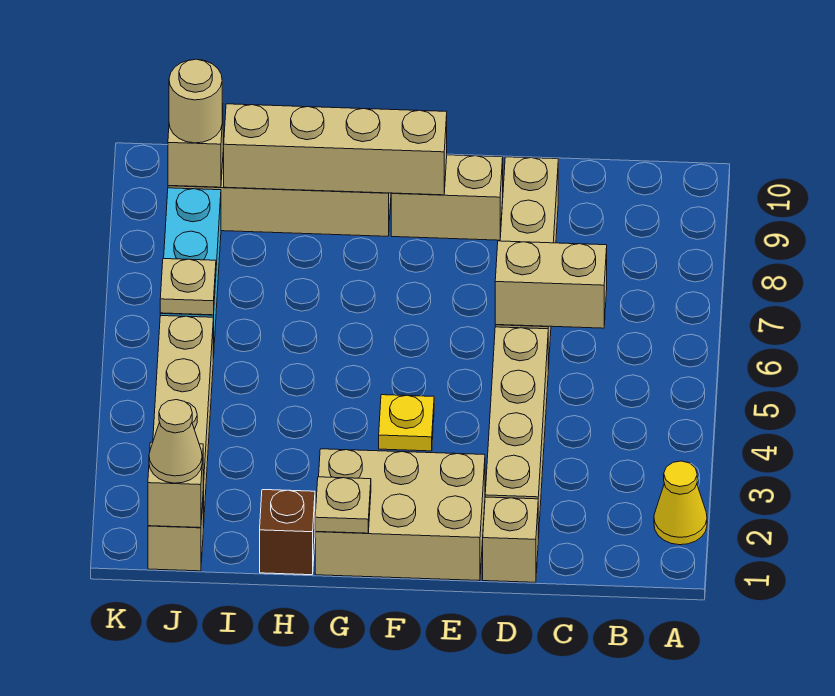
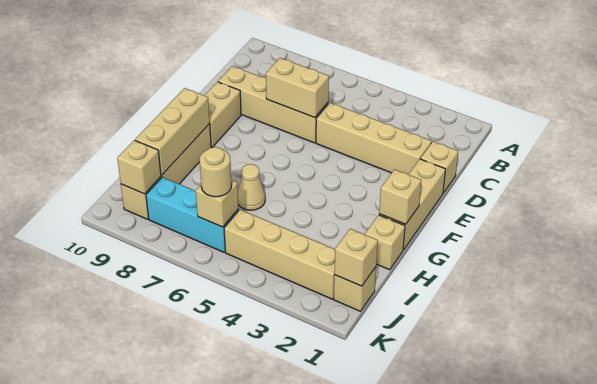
yellow cone A2 level 1 -> none
tan brick C6:D6 level 2 -> tan brick D6:D7 level 2
tan brick E1:G2 level 1 -> tan brick E1:G1 level 1
yellow plate F4 level 1 -> none
tan brick F9:I9 level 2 -> tan brick G9:I9 level 2
tan plate G1 level 2 -> tan brick G1 level 2
brown brick H1 level 1 -> tan brick H1 level 1
tan cone J1 level 3 -> tan cone H6 level 1
tan plate J6 level 2 -> tan brick J6 level 2
tan round brick J9 level 3 -> tan round brick J6 level 3

